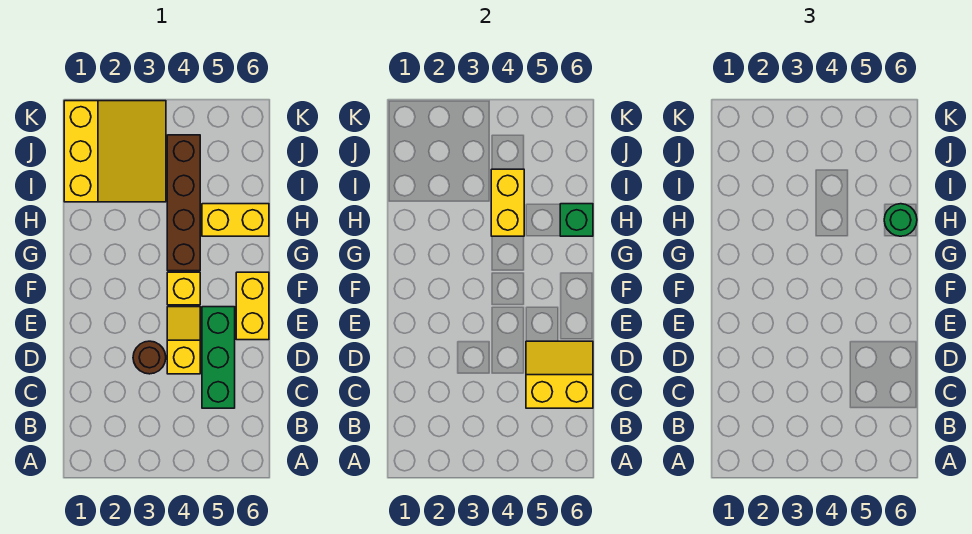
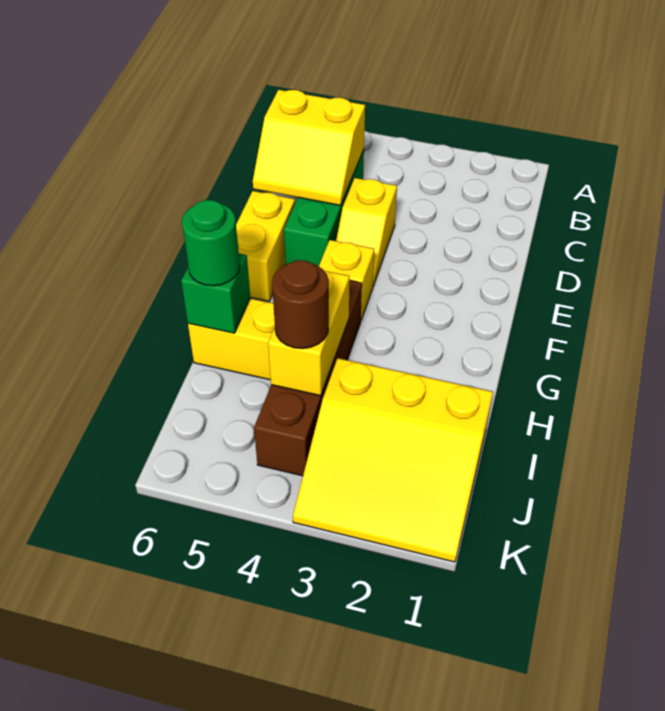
brown round brick D3 level 1 -> brown round brick I4 level 3
yellow slope I1:K3 level 1 top 1 -> yellow slope I1:K3 level 1 top I

